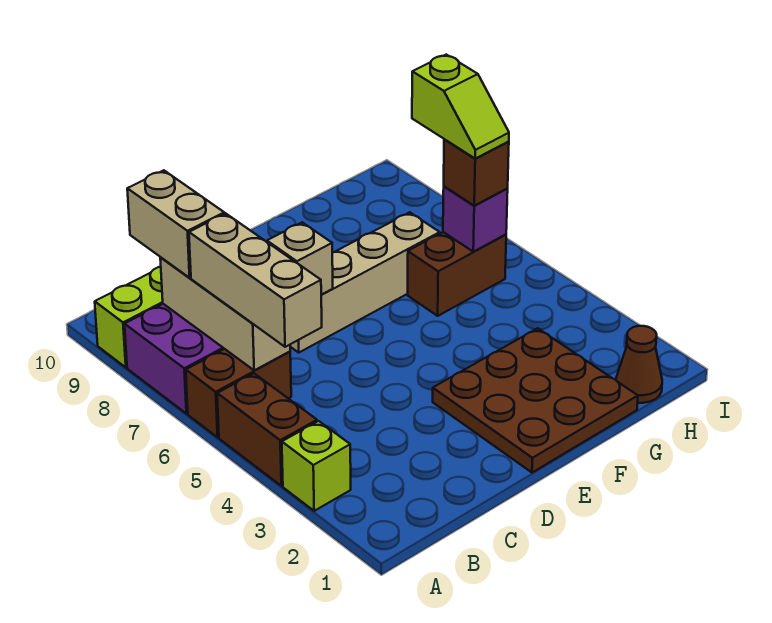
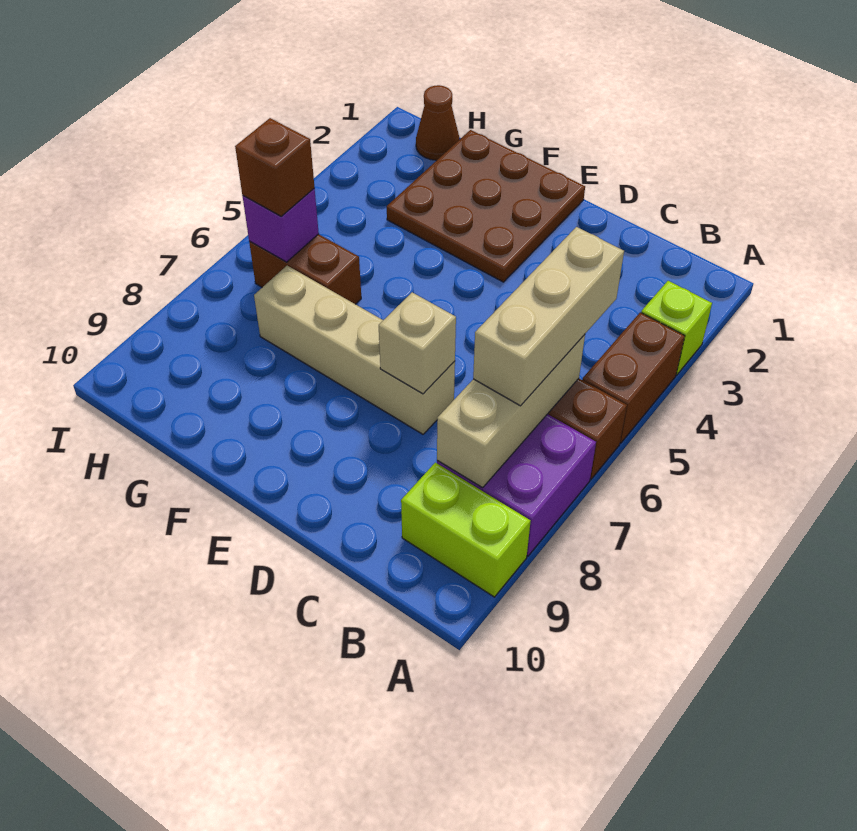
tan brick B8:B9 level 3 -> none
lime slope H6:H7 level 4 top 7 -> none

